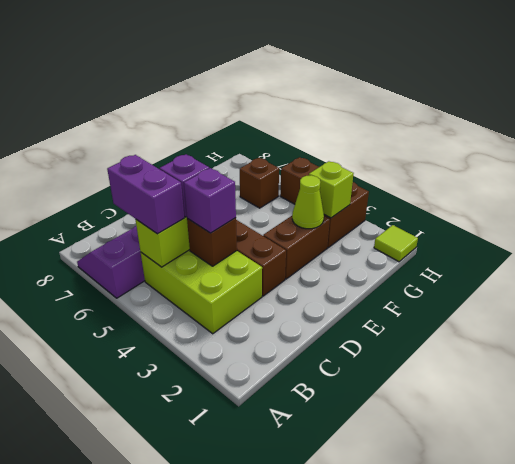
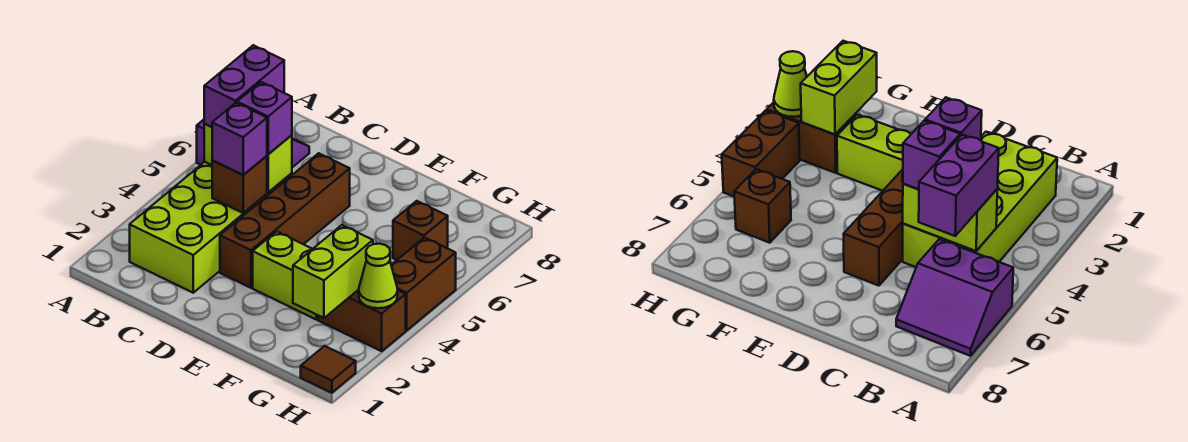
lime brick B3:C5 level 1 -> lime brick B2:C5 level 1
brown brick E3:F3 level 1 -> lime brick E3:F3 level 1
lime cone F3 level 2 -> lime cone H3 level 2
lime brick G3 level 2 -> lime brick G2:G3 level 2
lime tile H1 level 1 -> brown tile H1 level 1

